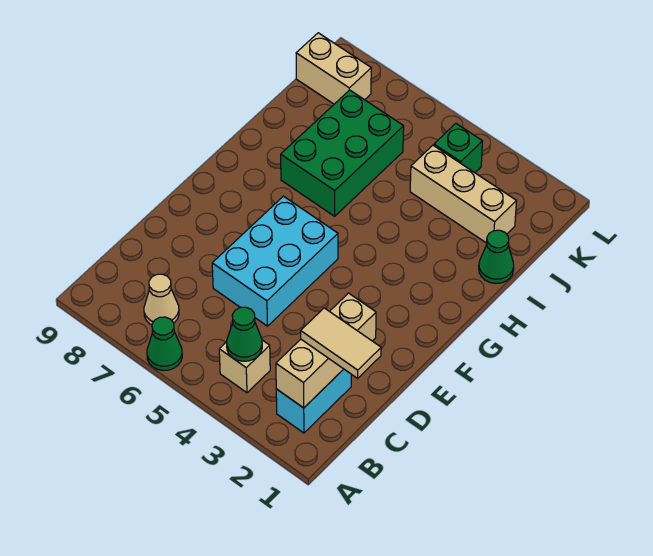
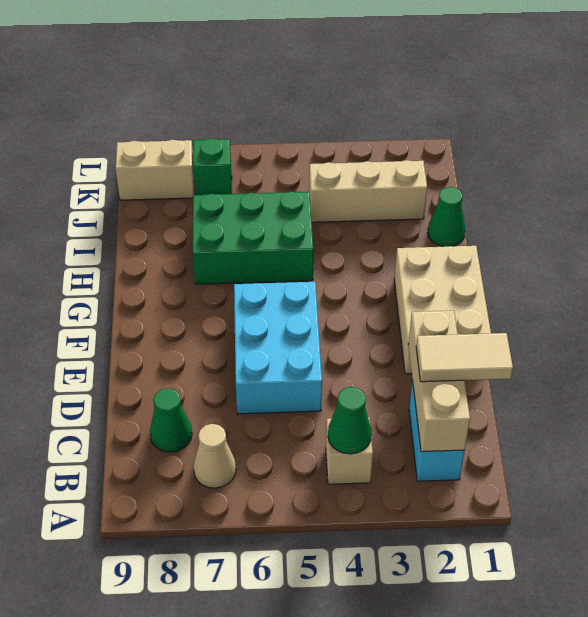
green cone A6 level 1 -> green cone C8 level 1
none -> tan brick E1:G2 level 1
green brick H6:J7 level 1 -> green brick H5:I7 level 1
green brick K4 level 1 -> green brick K7 level 1

